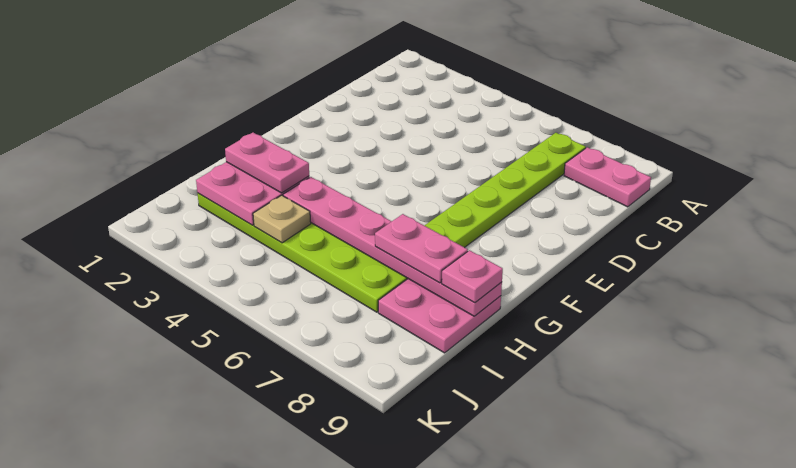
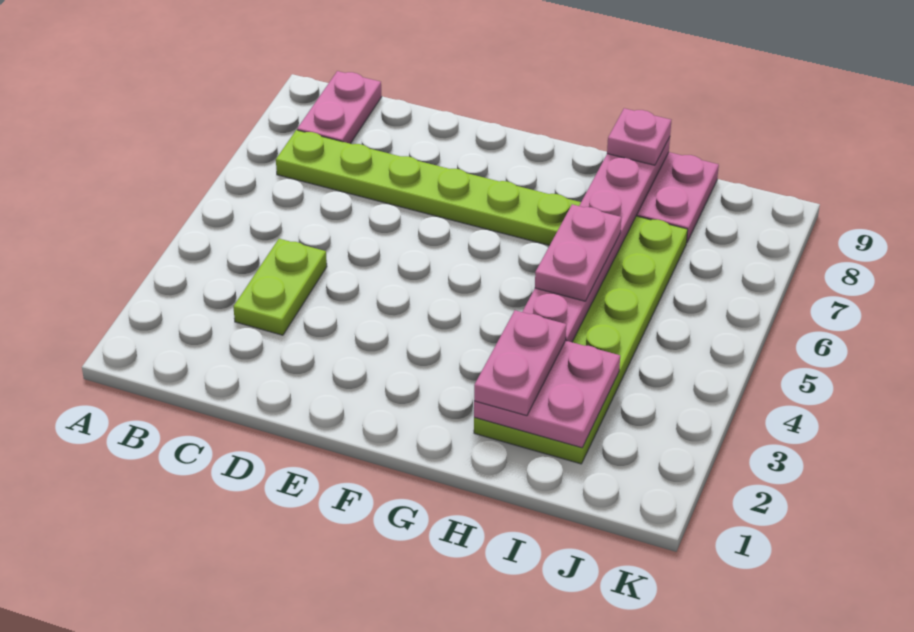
none -> lime plate C3:C4 level 1
pink plate H7:H8 level 3 -> pink plate H5:H6 level 3
tan plate I4 level 2 -> none

